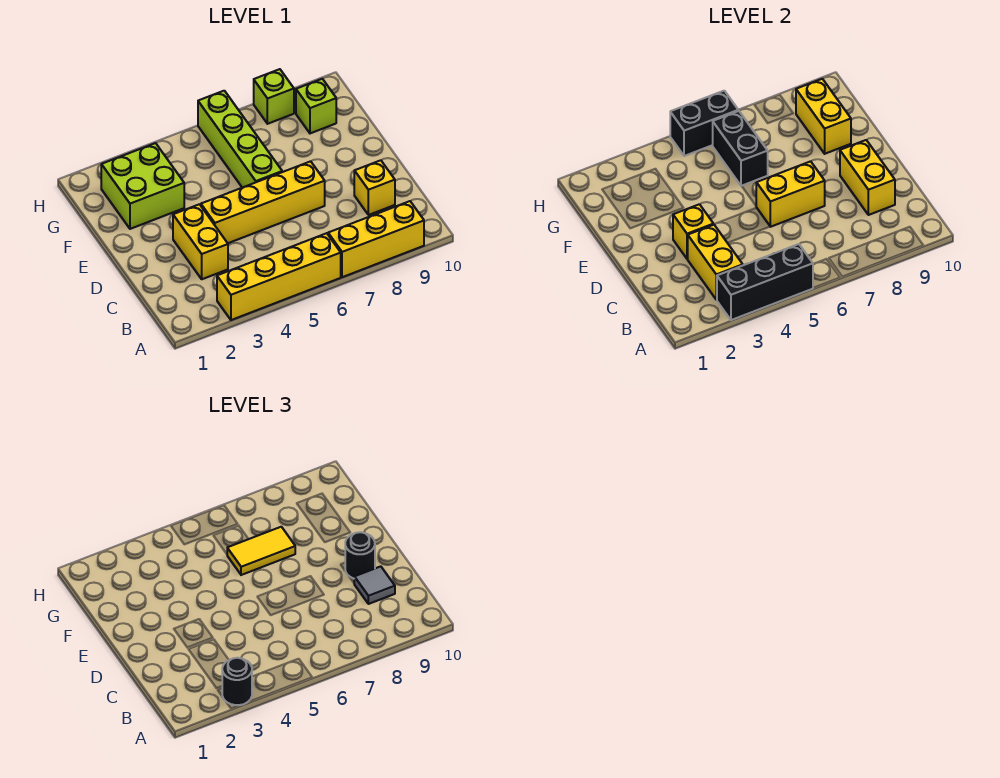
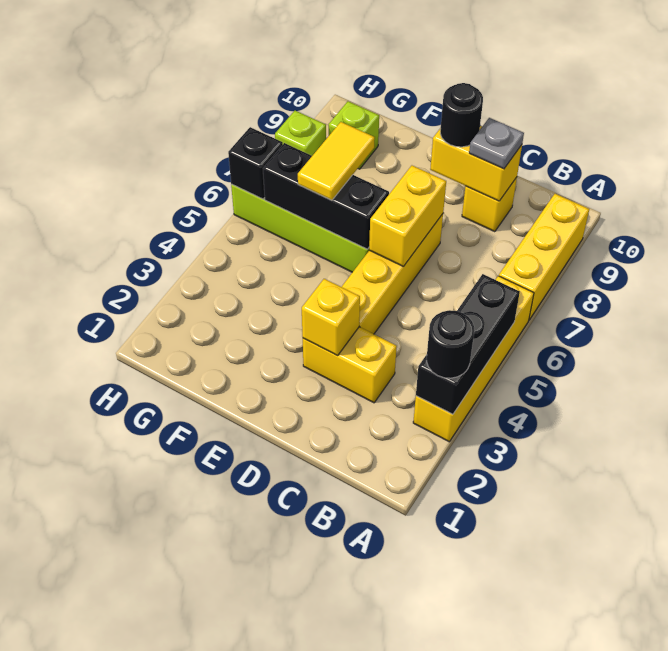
yellow brick B3:C3 level 2 -> none
grey tile C9 level 3 -> grey plate C9 level 3
lime brick F2:G3 level 1 -> none
black brick F6:G6 level 2 -> black brick E6:G6 level 2
yellow brick F9:G9 level 2 -> none
black brick H5:H6 level 2 -> black brick H6 level 2

